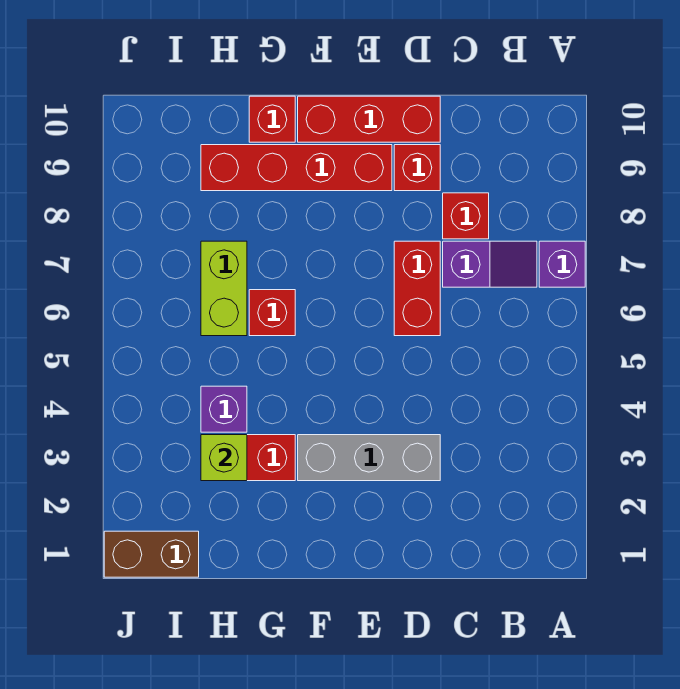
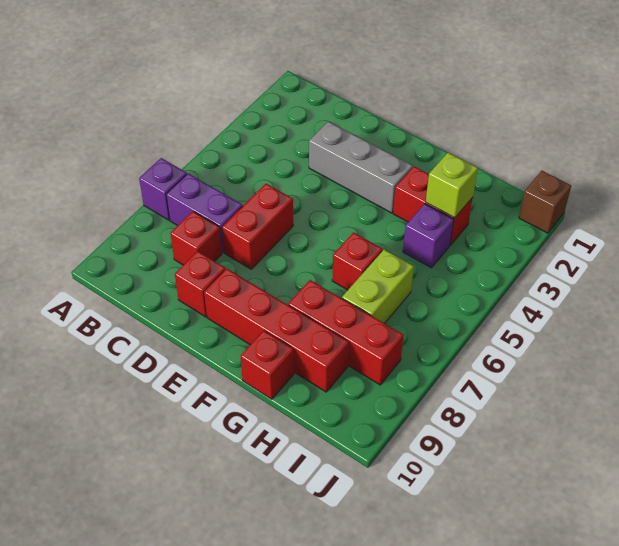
purple slope B7:C7 level 1 top C -> purple brick B7:C7 level 1
red brick D10:F10 level 1 -> red brick G8:I8 level 1
brown brick I1:J1 level 1 -> brown brick J1 level 1

